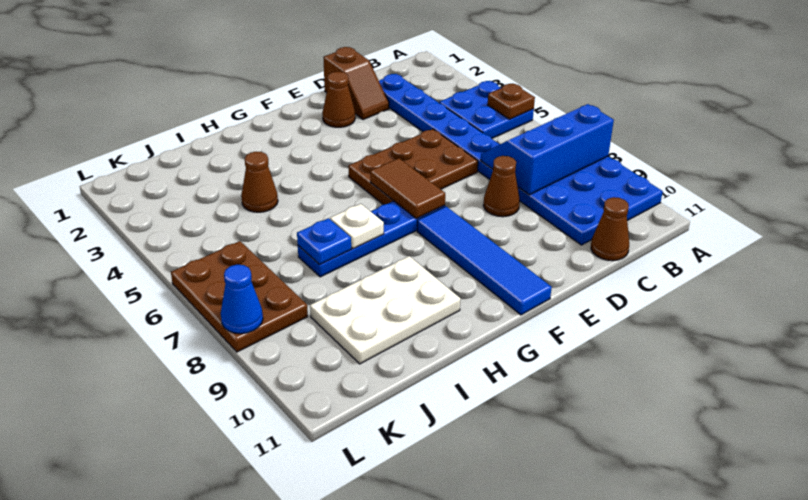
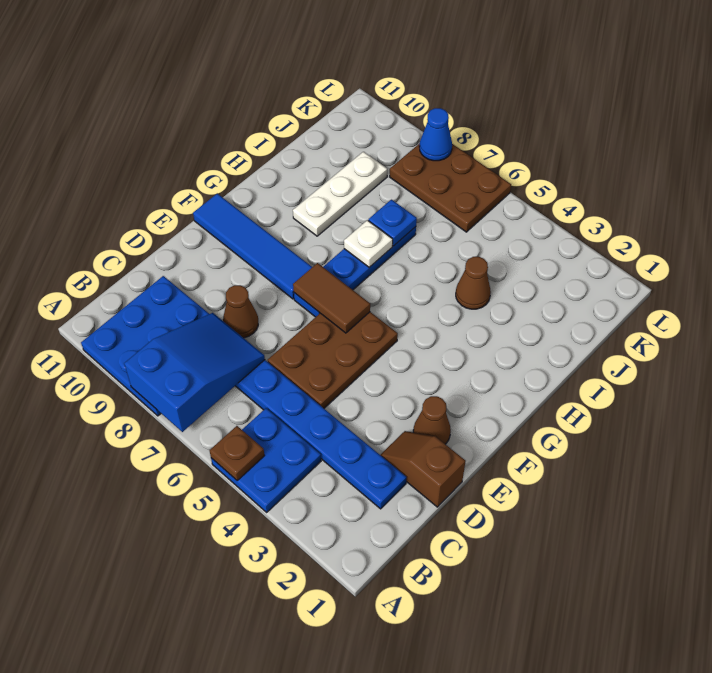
blue slope A7:C8 level 2 top 8 -> blue slope A7:C8 level 2 top A
brown cone C11 level 1 -> none
white plate H9:J10 level 1 -> white plate H9:J9 level 1

